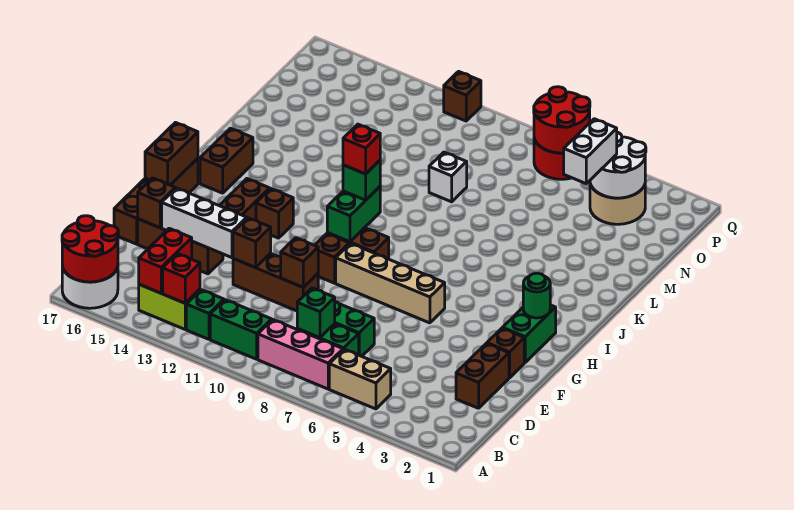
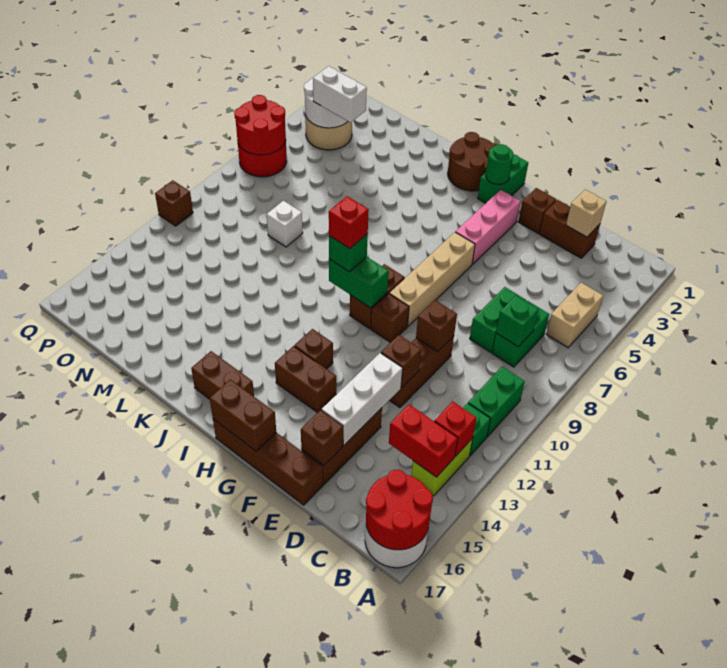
pink brick B7:B9 level 1 -> pink brick G3:G5 level 1
none -> tan brick D2 level 2
green brick G2:H2 level 1 -> green brick H1:H2 level 1
none -> brown round brick I1:J2 level 1

